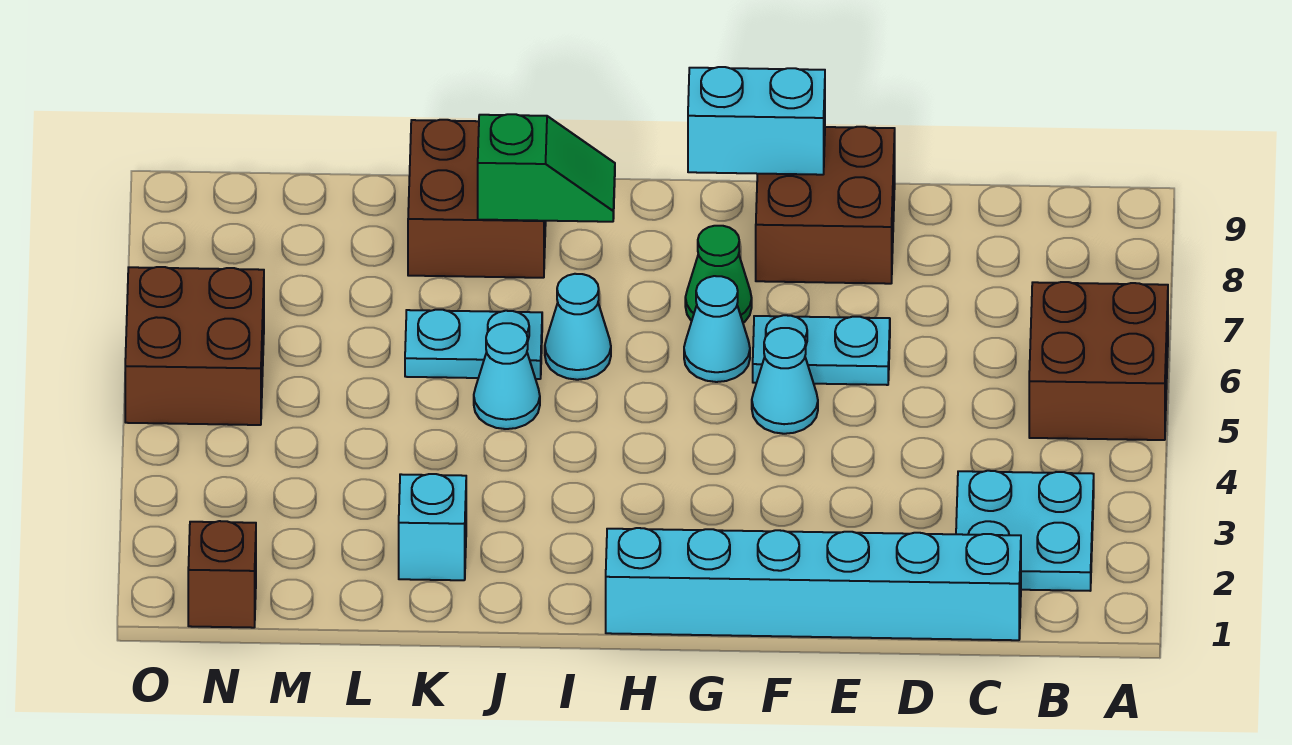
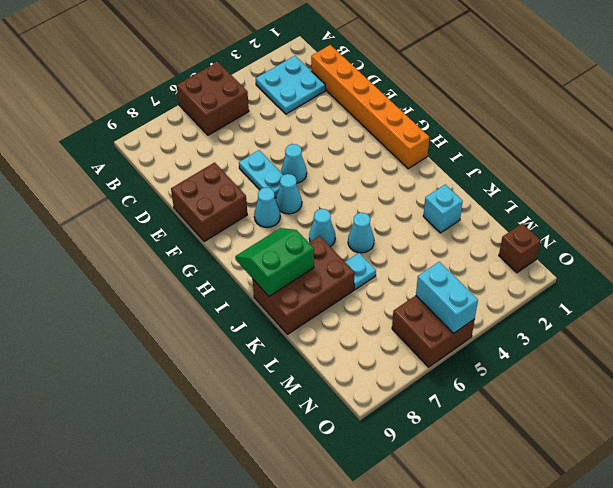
cyan brick C1:H1 level 1 -> orange brick C1:H1 level 1
cyan brick F9:G9 level 2 -> cyan brick N5:O5 level 2
green cone G7 level 1 -> cyan cone G7 level 1
green slope I8:J8 level 2 top J -> green slope I8:J9 level 2 top J
cyan plate J6:K6 level 1 -> cyan plate K6 level 1
brown brick J8:K9 level 1 -> brown brick J7:K9 level 1

